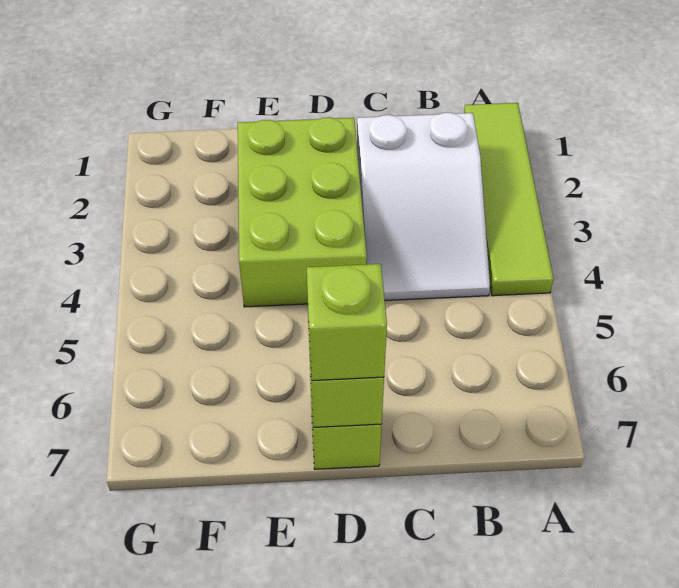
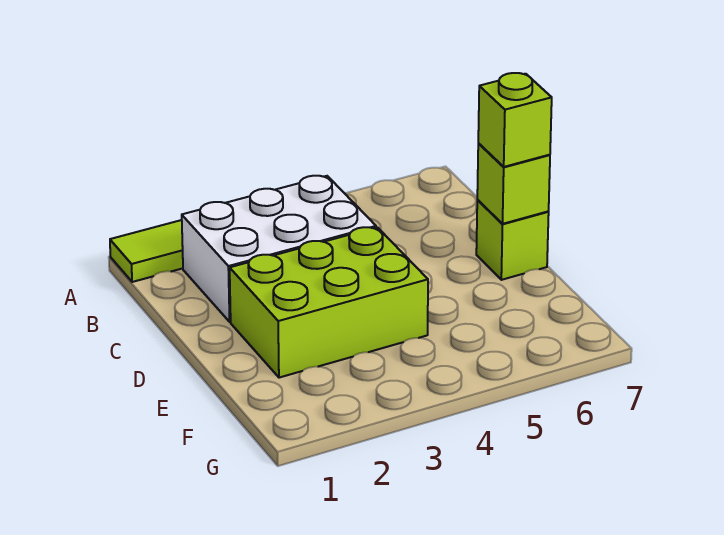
white slope B2:C4 level 1 top 2 -> white brick B2:C4 level 1

